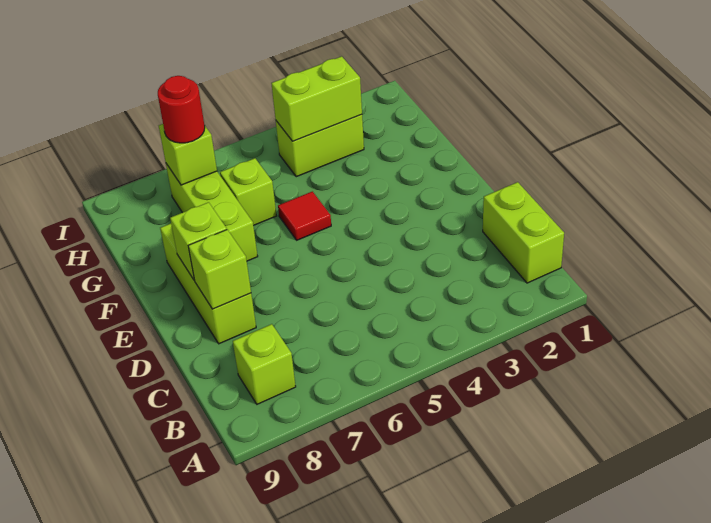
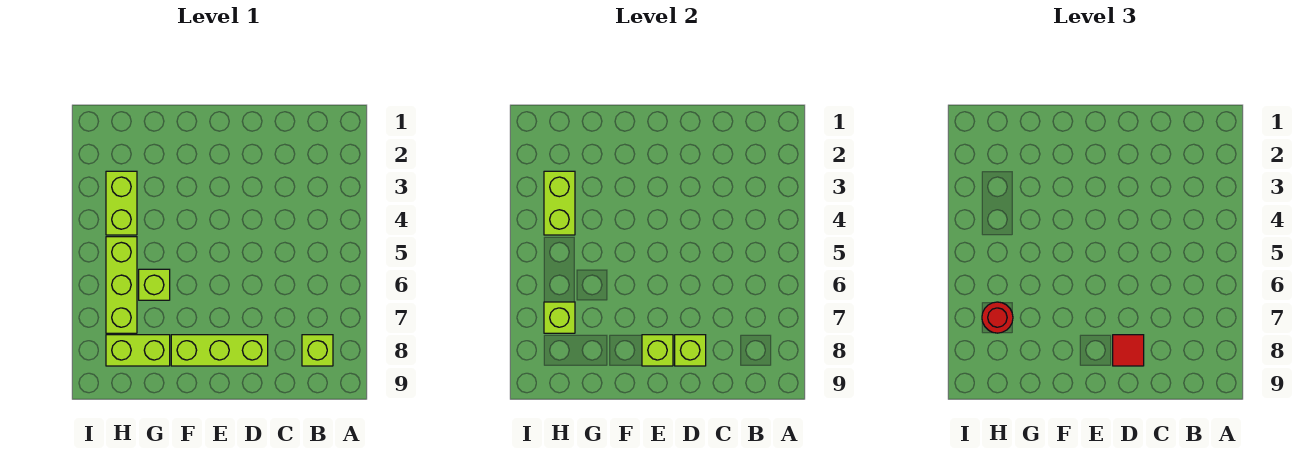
lime brick B1:C1 level 1 -> lime brick G8:H8 level 1
red tile F5 level 1 -> red tile D8 level 3
lime brick F7:H7 level 1 -> lime brick H5:H7 level 1

